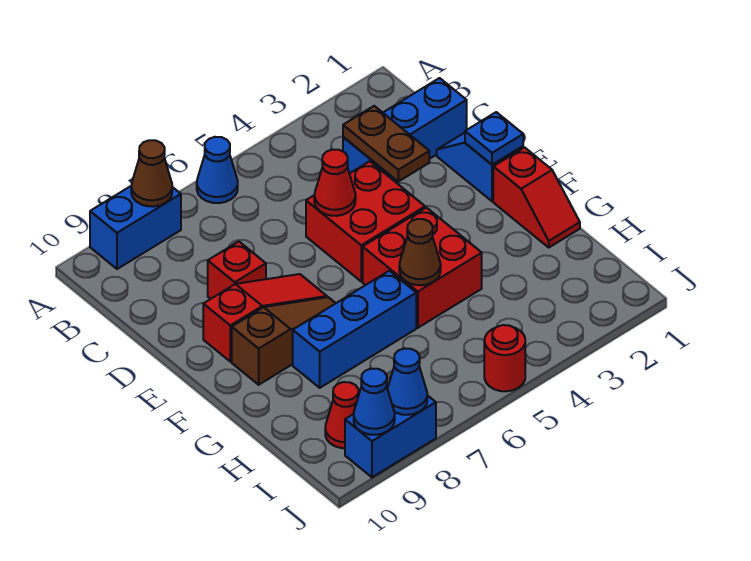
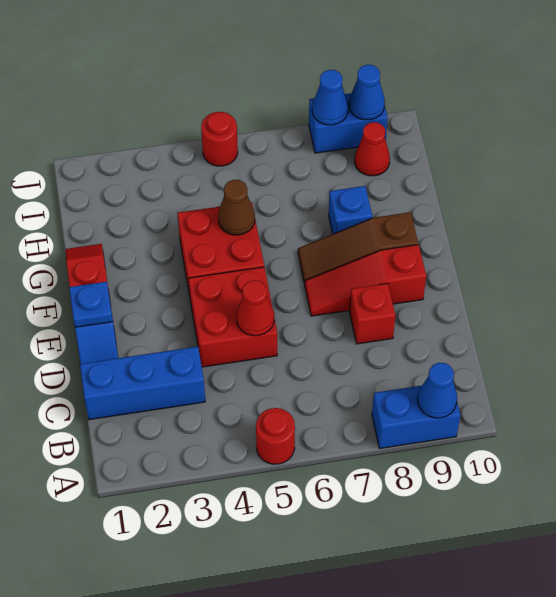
none -> red round brick A5 level 1
blue cone A6 level 1 -> blue cone A9 level 2
brown cone A8 level 2 -> none
brown plate C3:D3 level 2 -> none
blue brick G6:G8 level 1 -> blue brick G8 level 1

